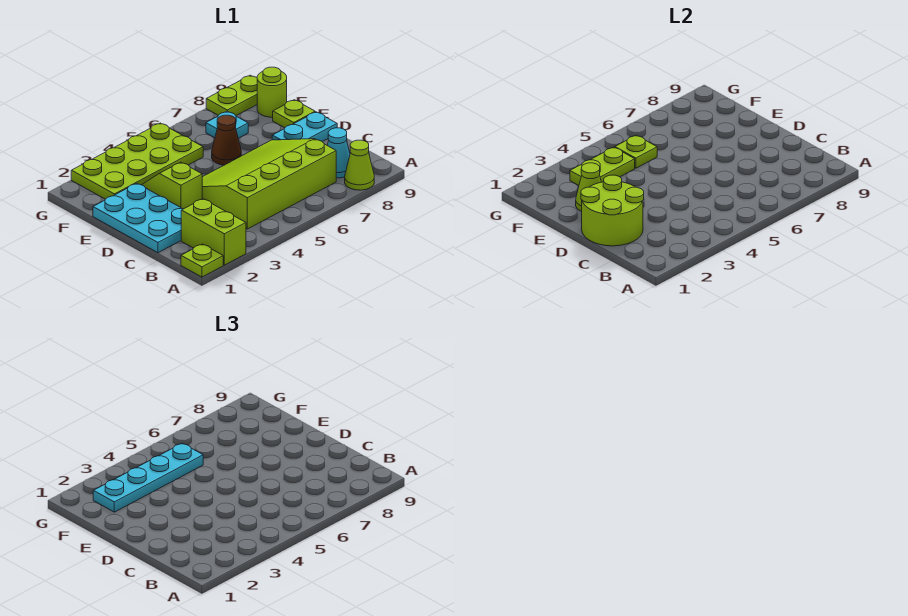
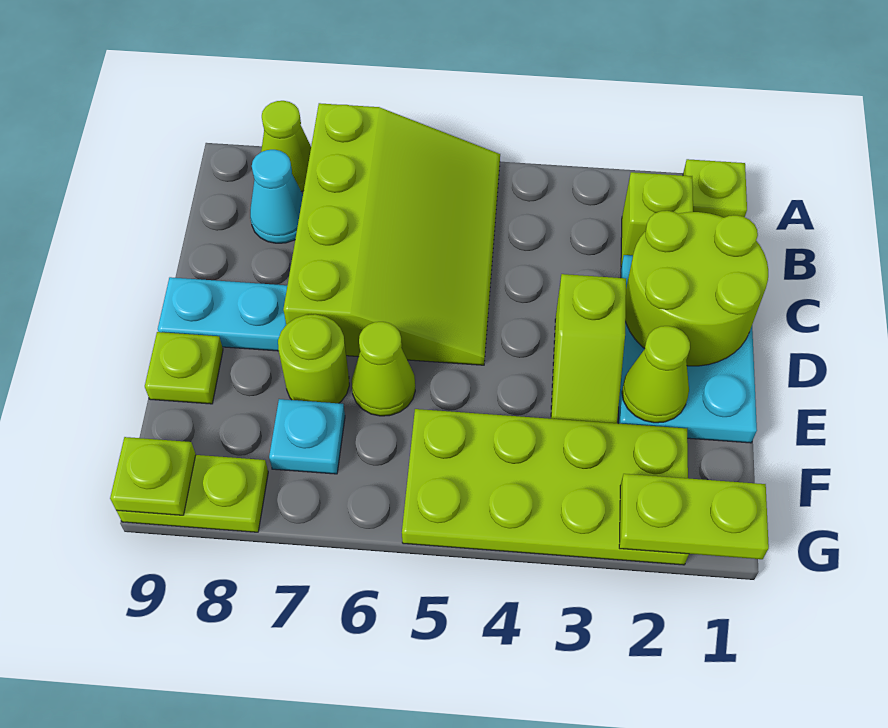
lime brick A2:B2 level 1 -> lime brick B2 level 1
lime slope B4:D7 level 1 top B -> lime slope A5:D7 level 1 top 7
brown cone E6 level 1 -> lime cone E6 level 1
cyan plate F2:F5 level 3 -> none
lime plate F3:F4 level 2 -> lime plate G1:G2 level 2
lime plate F5 level 2 -> lime plate G9 level 2
lime round brick F9 level 1 -> lime round brick E7 level 1

